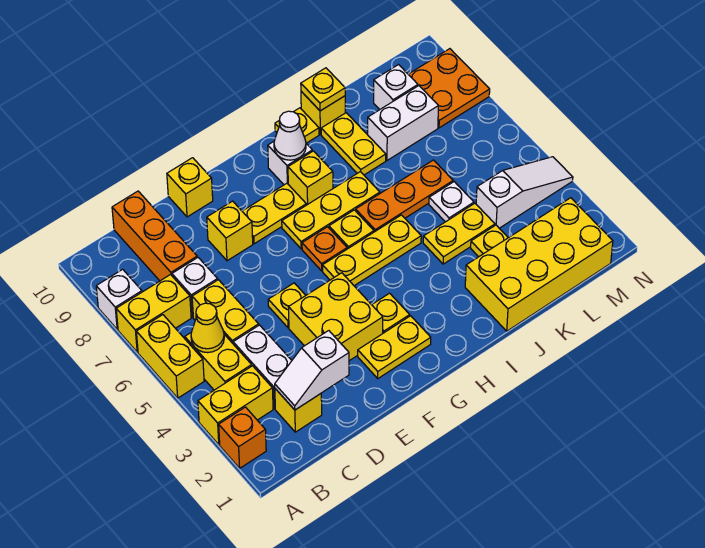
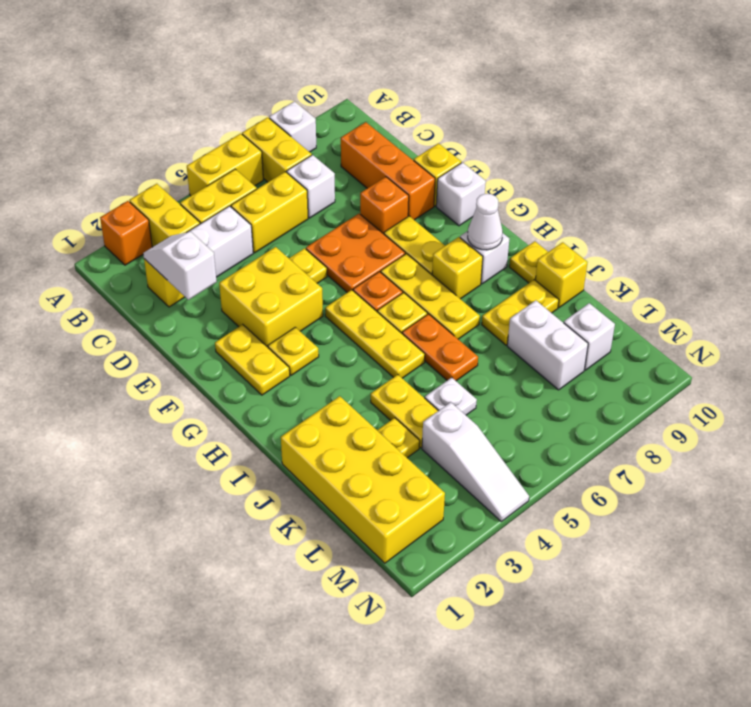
yellow cone B5 level 2 -> none
orange brick C8:C10 level 1 -> orange brick C9:E9 level 1
yellow brick E8 level 1 -> orange brick E8 level 1
none -> white brick F10 level 1
orange plate I6:K6 level 1 -> orange plate I6:J6 level 1
yellow plate J10 level 2 -> none
orange plate M8:N9 level 1 -> orange plate E6:F7 level 1

